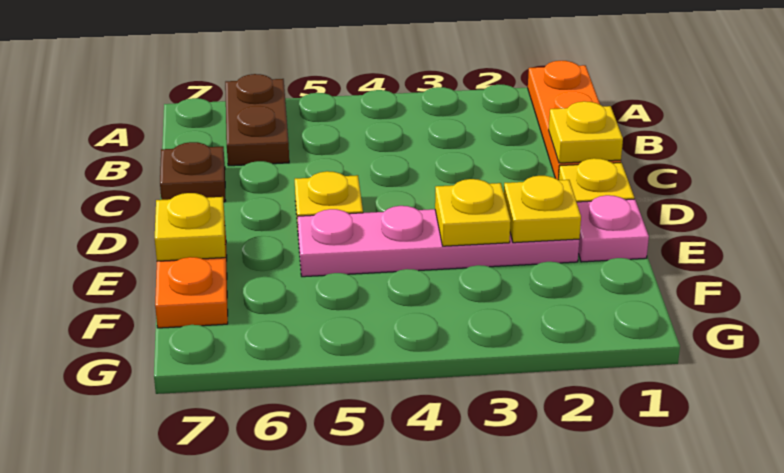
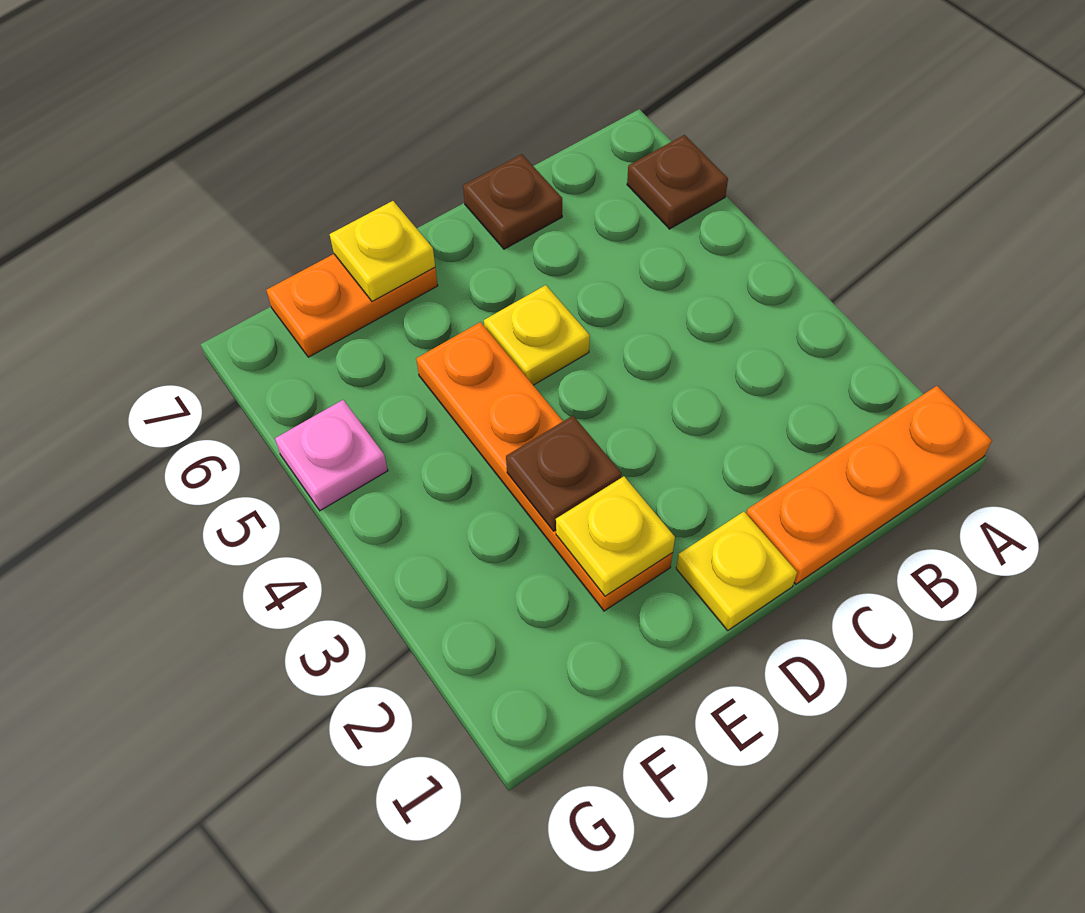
brown plate A6:B6 level 1 -> brown plate A6 level 1
yellow plate C1 level 2 -> none
pink plate E1 level 1 -> pink plate G5 level 1
pink plate E2:E5 level 1 -> orange plate E2:E5 level 1
yellow plate E3 level 2 -> brown plate E3 level 2

